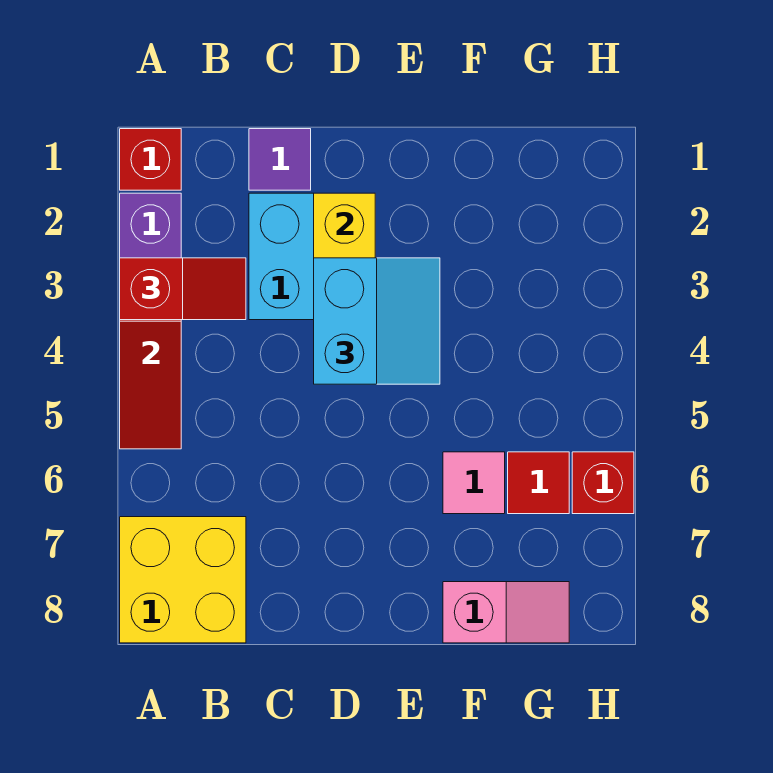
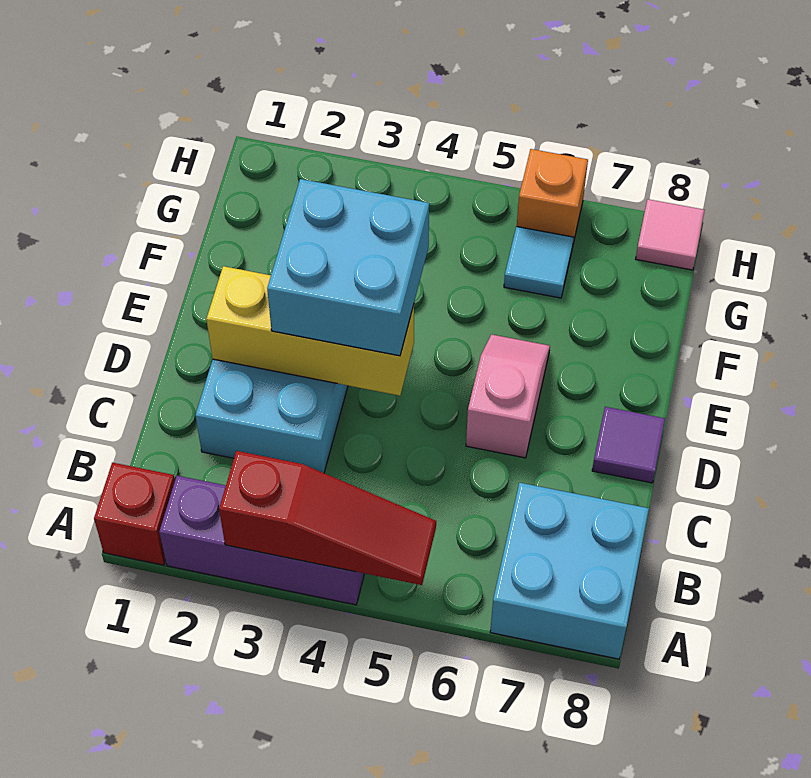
red slope A3:B3 level 3 top A -> none
yellow brick A7:B8 level 1 -> cyan brick A7:B8 level 1
purple tile C1 level 1 -> purple tile D8 level 1
cyan slope D3:E4 level 3 top D -> cyan brick D3:E4 level 3
pink tile F6 level 1 -> pink tile H8 level 1
pink slope F8:G8 level 1 top F -> pink slope D6:E6 level 1 top D
red tile G6 level 1 -> cyan tile G6 level 1
red brick H6 level 1 -> orange brick H6 level 1

